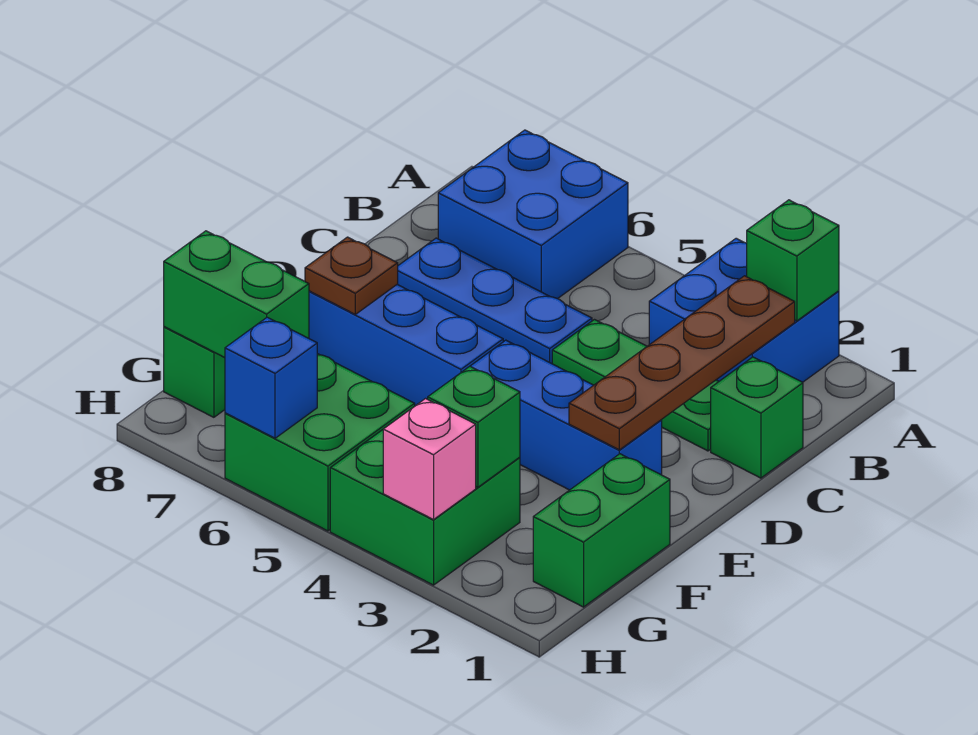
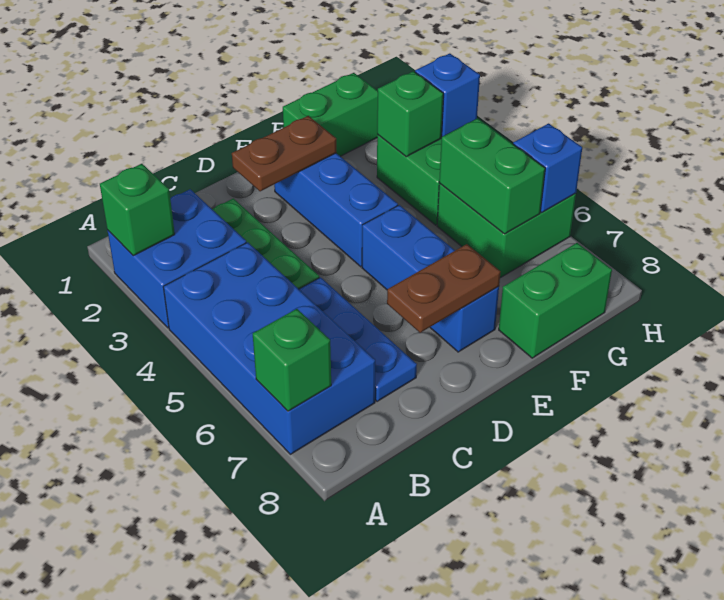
blue brick A6:B7 level 1 -> blue brick A4:B7 level 1
brown plate B2:E2 level 2 -> brown plate D2:E2 level 2
green brick C1 level 1 -> green brick A7 level 2
brown plate E7 level 2 -> brown plate D7:E7 level 2
green brick G7:G8 level 2 -> green brick G5:G6 level 2
pink brick H3 level 2 -> blue brick H3 level 2

